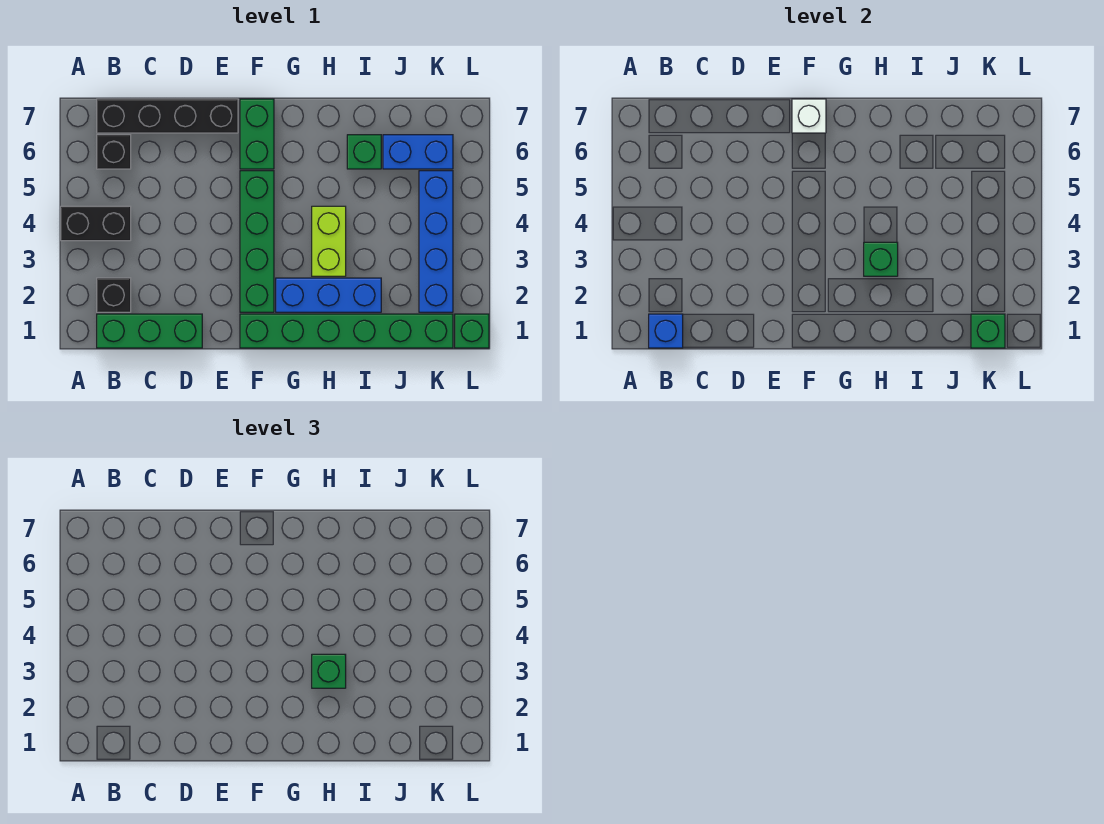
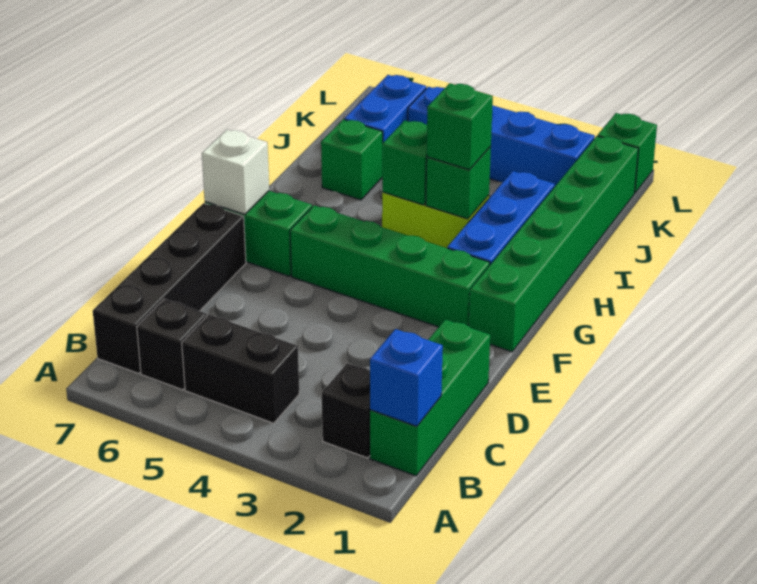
black brick A4:B4 level 1 -> black brick B4:B5 level 1
green brick K1 level 2 -> green brick H4 level 2

